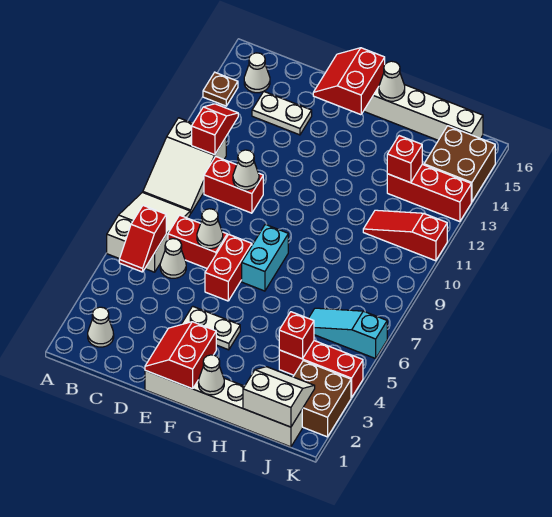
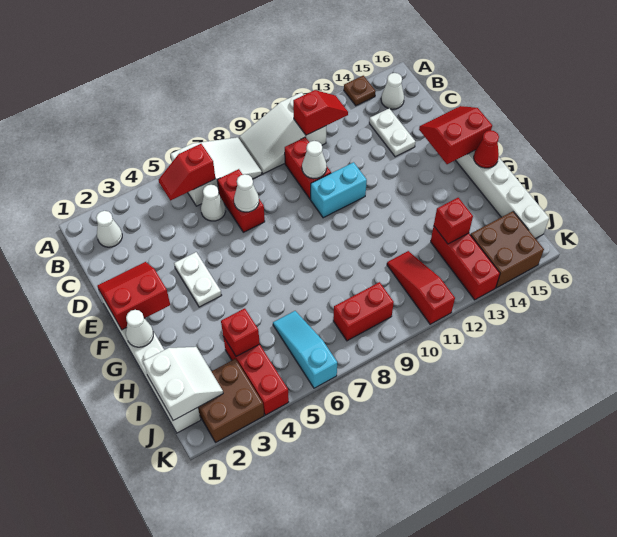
red brick E6:E7 level 1 -> red brick J8:J9 level 1
cyan brick F7:F8 level 1 -> cyan brick E10:E11 level 1
white cone G16 level 2 -> red cone G16 level 2

